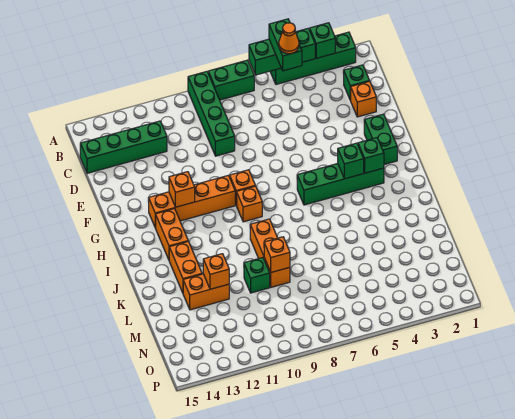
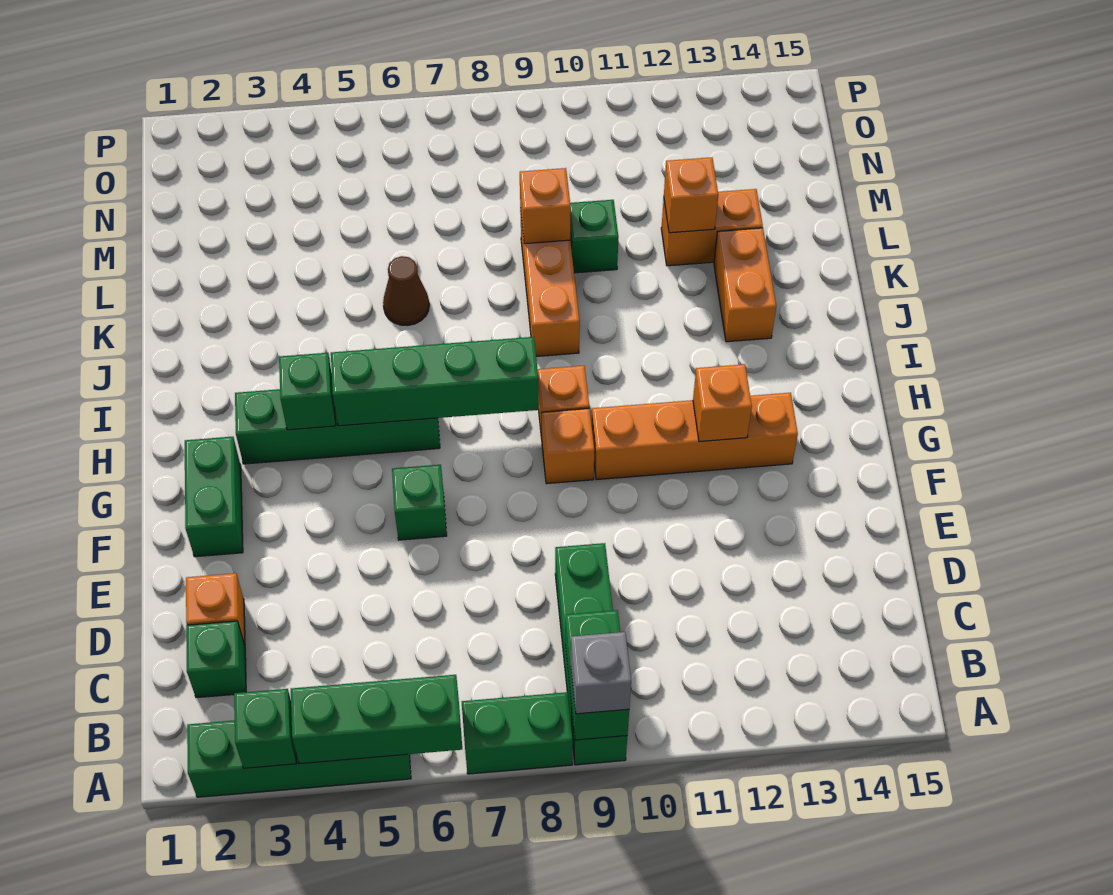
green brick A5:B5 level 3 -> green brick A9:B9 level 2
none -> grey brick A9 level 3
orange cone B5 level 4 -> none
green brick C12:C15 level 1 -> green brick H5:H8 level 2
green brick H3 level 2 -> green brick F6 level 1
orange brick H13:I13 level 1 -> none
none -> brown cone K6 level 1

